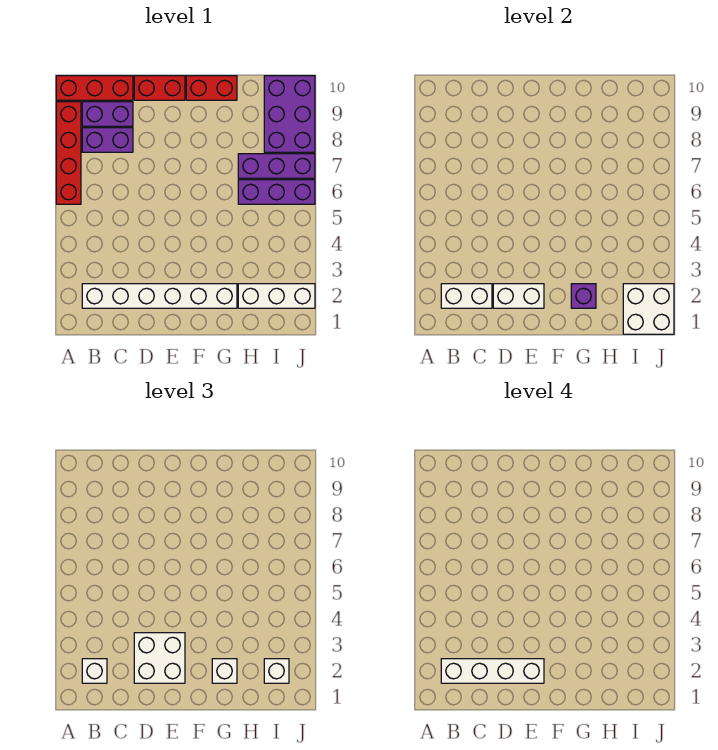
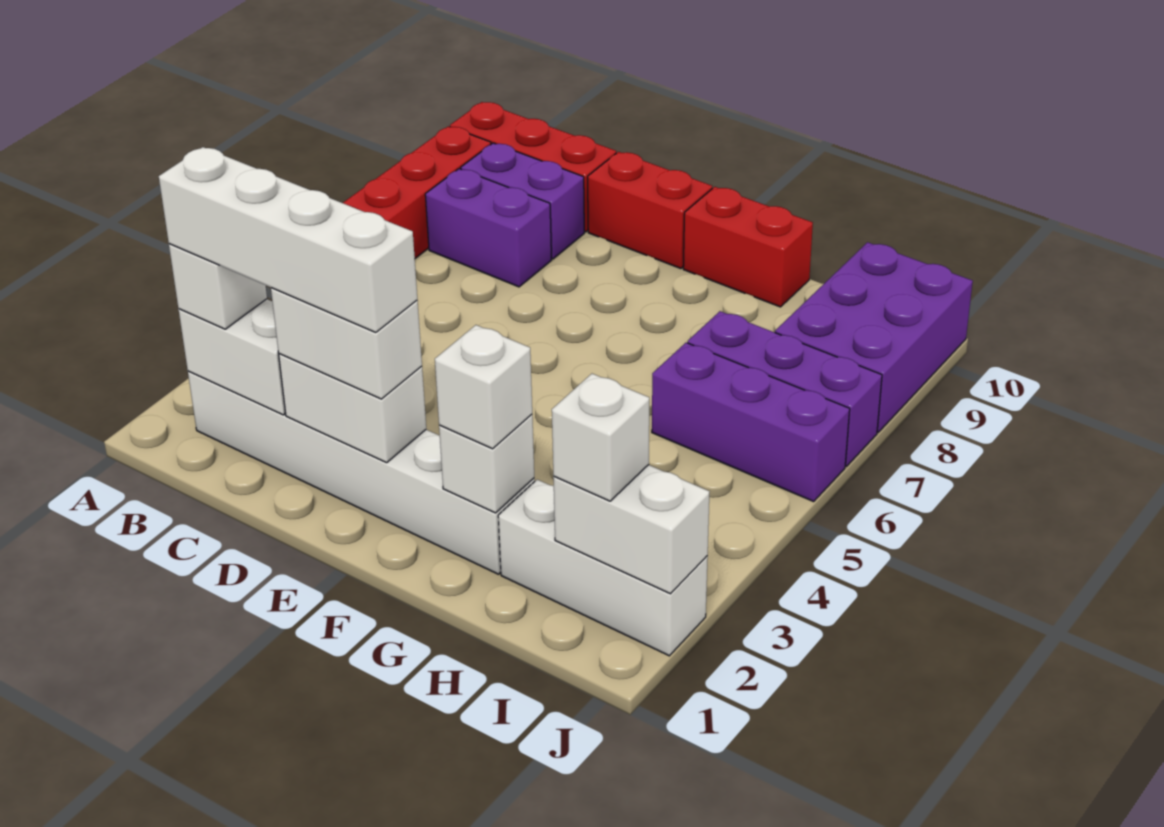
white brick D2:E3 level 3 -> white brick D2:E2 level 3
purple brick G2 level 2 -> white brick G2 level 2
white brick I1:J2 level 2 -> white brick I2:J2 level 2

